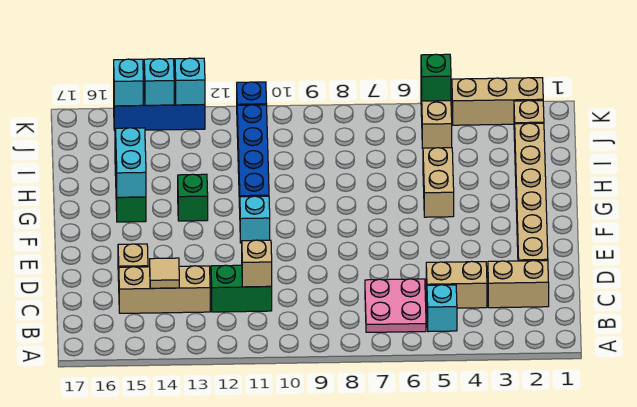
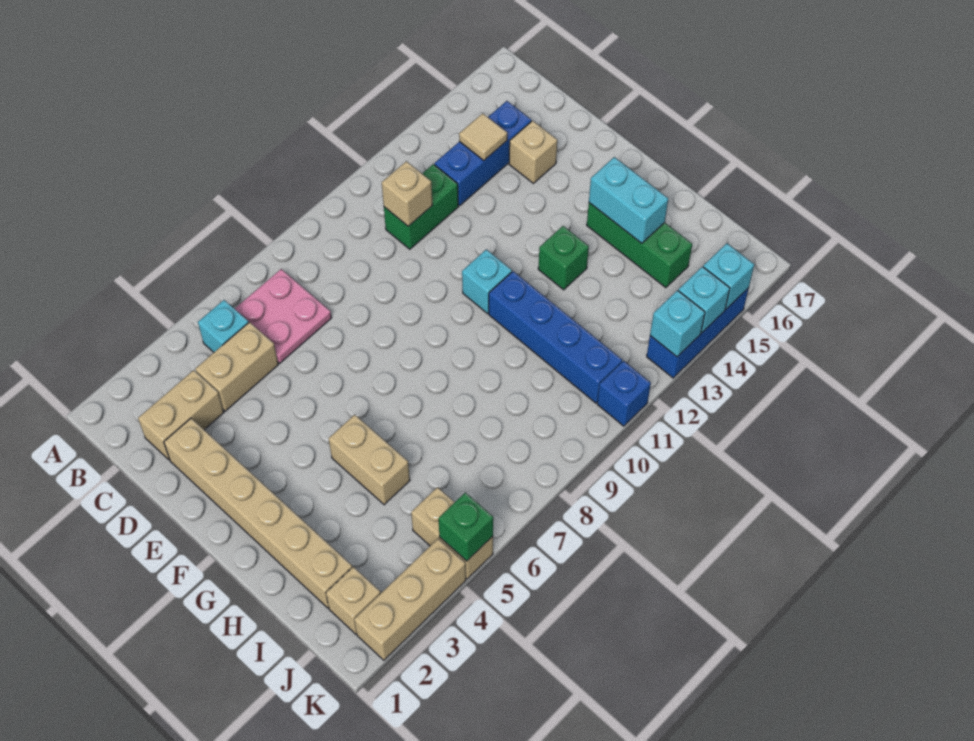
tan brick C13:C15 level 1 -> blue brick C13:C15 level 1

